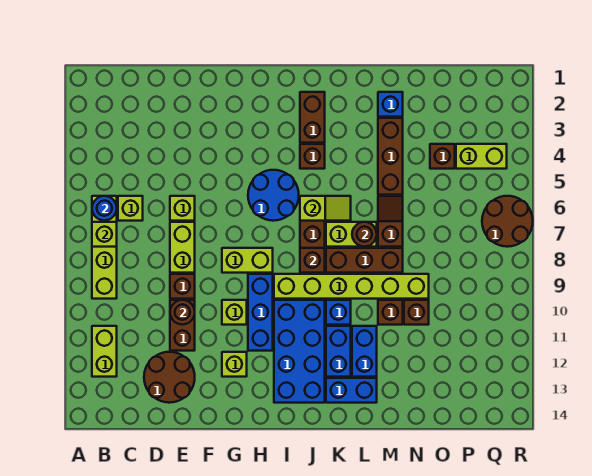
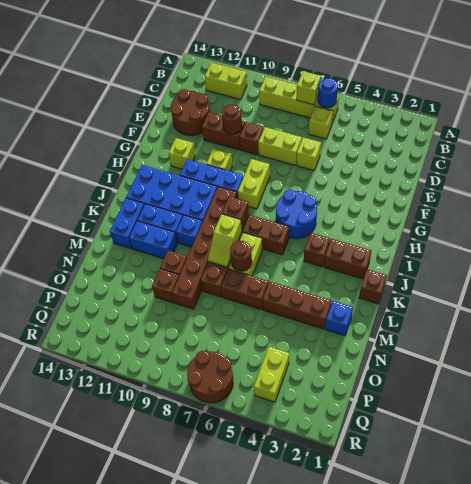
lime brick I9:N9 level 1 -> brown brick I9:N9 level 1
lime slope J6:K6 level 2 top J -> lime slope K8:L8 level 2 top K
brown slope M6:M7 level 1 top 7 -> brown brick M6:M7 level 1
brown brick O4 level 1 -> brown brick K1 level 1

